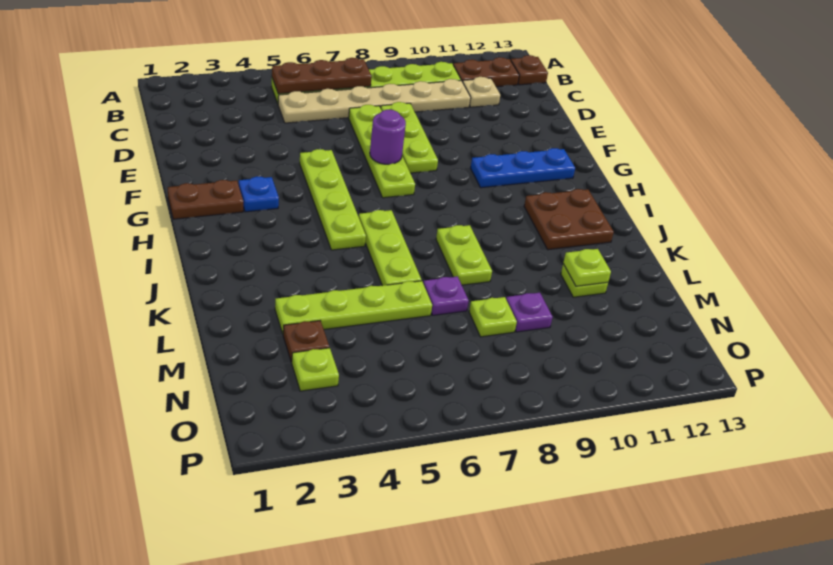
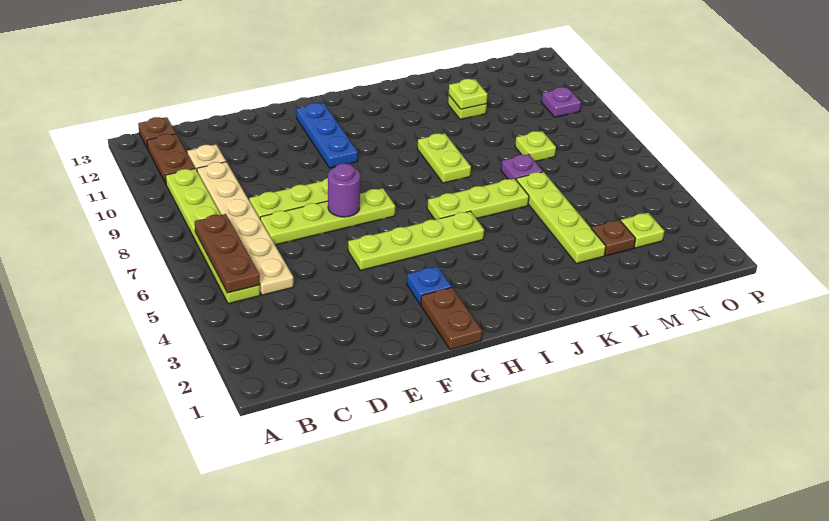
brown plate I11:J12 level 1 -> none
lime plate J8:K8 level 1 -> lime plate J8:J9 level 1
purple plate M9 level 1 -> purple plate O10 level 1

